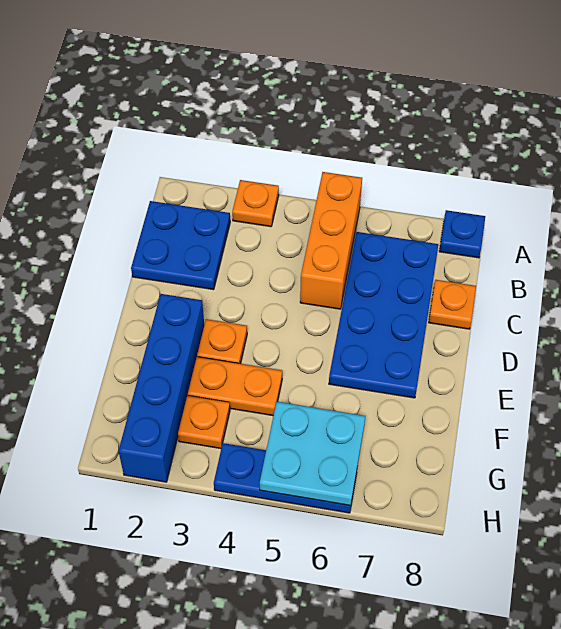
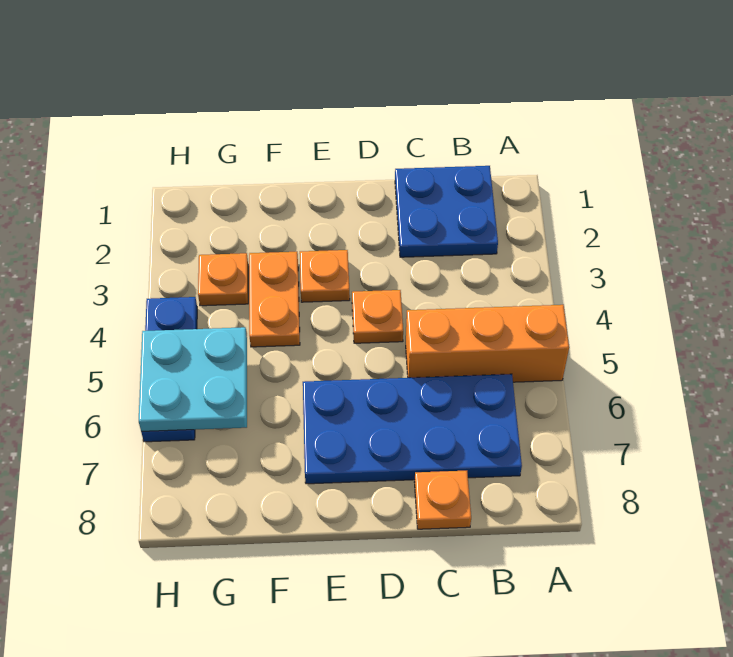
orange plate A3 level 1 -> orange plate D4 level 1
blue plate A8 level 1 -> none
blue brick E2:H2 level 1 -> none

